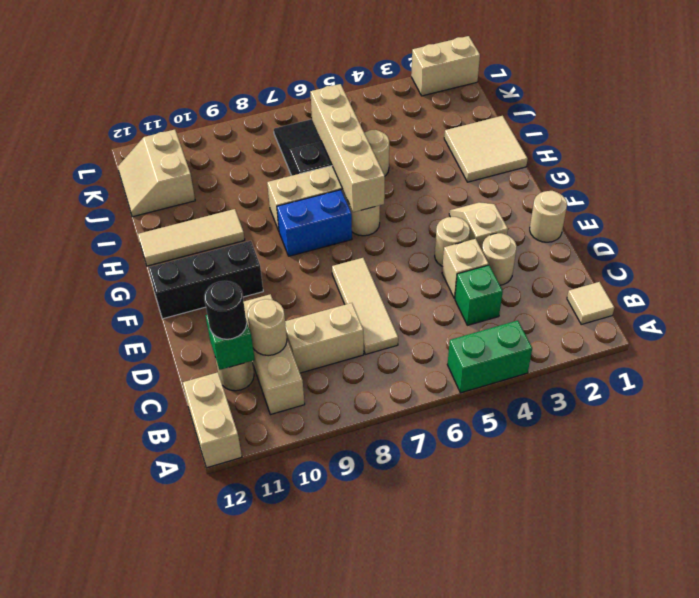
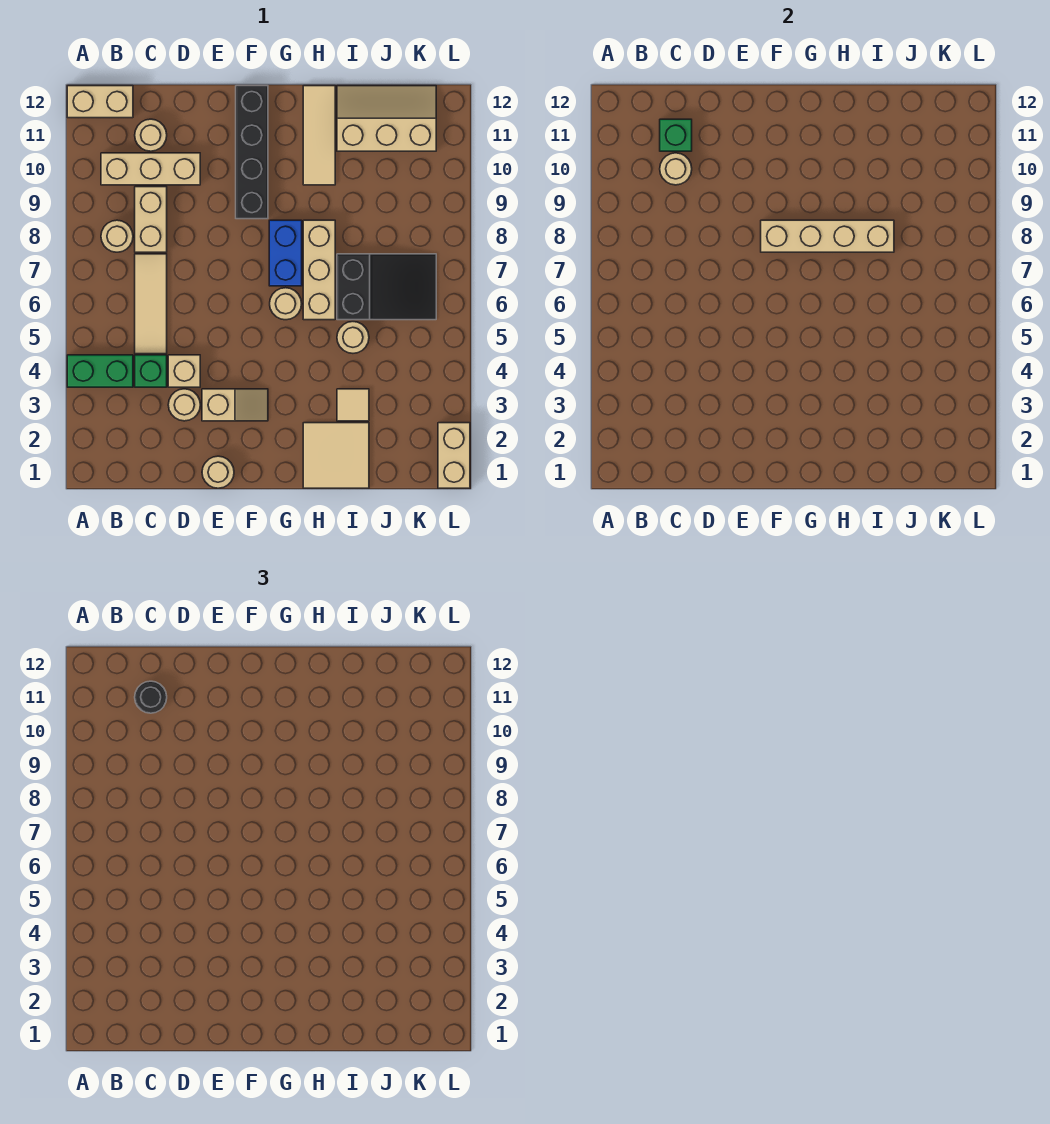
green brick A4:A5 level 1 -> green brick A4:B4 level 1
tan tile B1 level 1 -> tan tile I3 level 1
tan tile C7:E7 level 1 -> tan tile C5:C7 level 1
tan round brick E4 level 1 -> tan round brick B8 level 1
black brick F10:F12 level 1 -> black brick F9:F12 level 1
tan brick G6:J6 level 2 -> tan brick F8:I8 level 2
tan slope J11:K12 level 1 top 11 -> tan slope I11:K12 level 1 top 11

